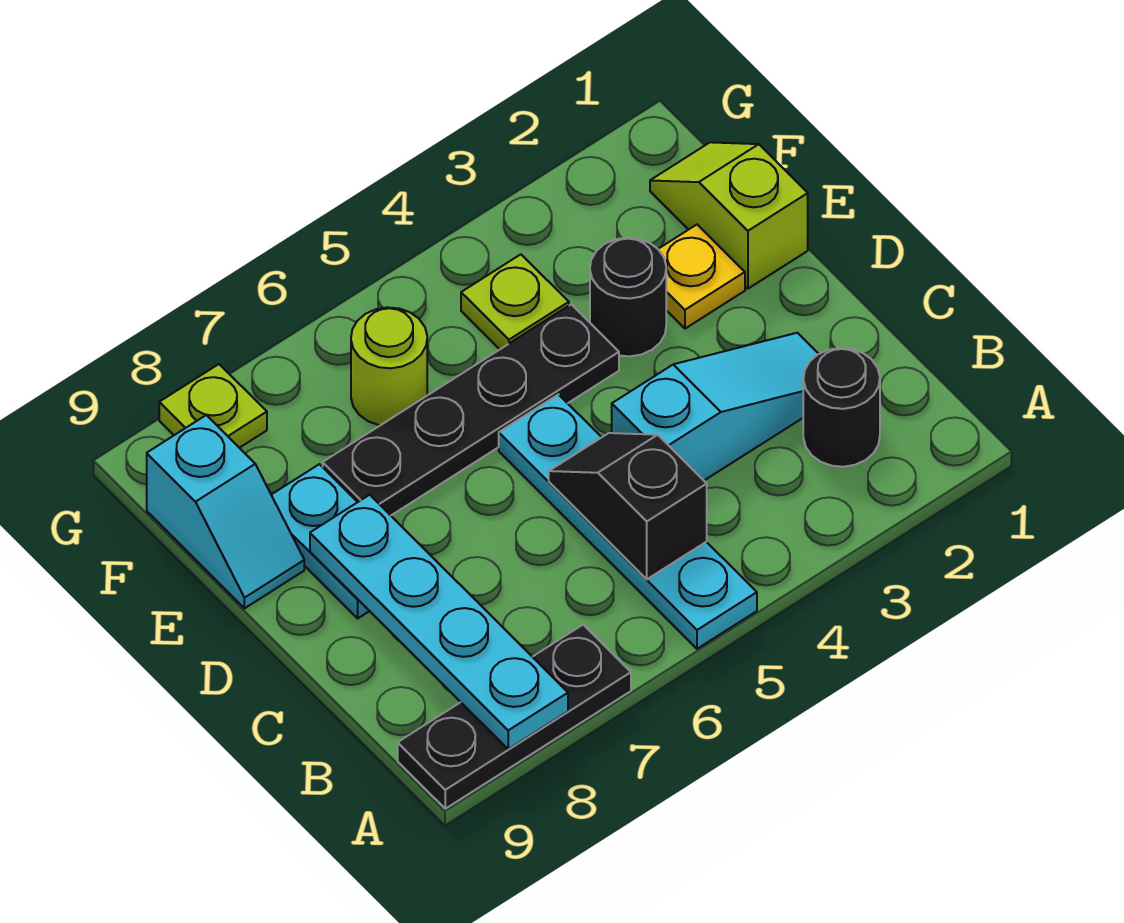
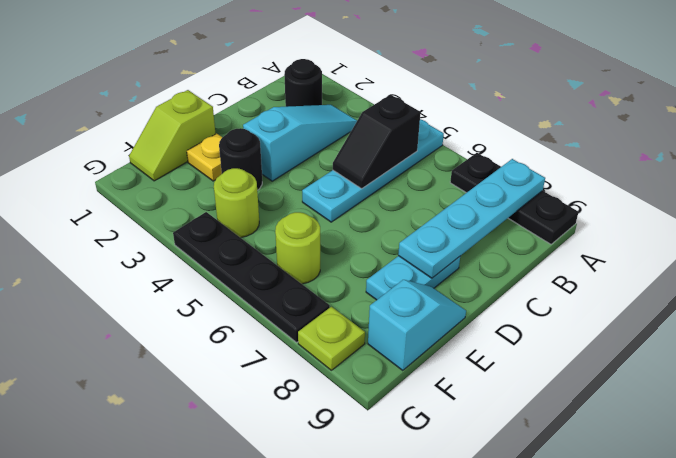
cyan slope C2:C4 level 1 top 4 -> cyan slope B3:D3 level 1 top D
black plate E4:E7 level 1 -> black plate G4:G7 level 1
lime plate F4 level 1 -> lime round brick F4 level 1

